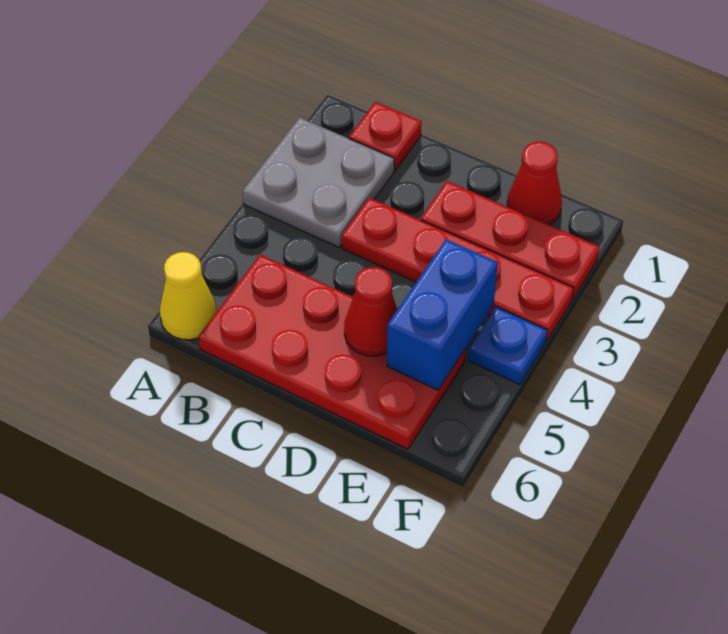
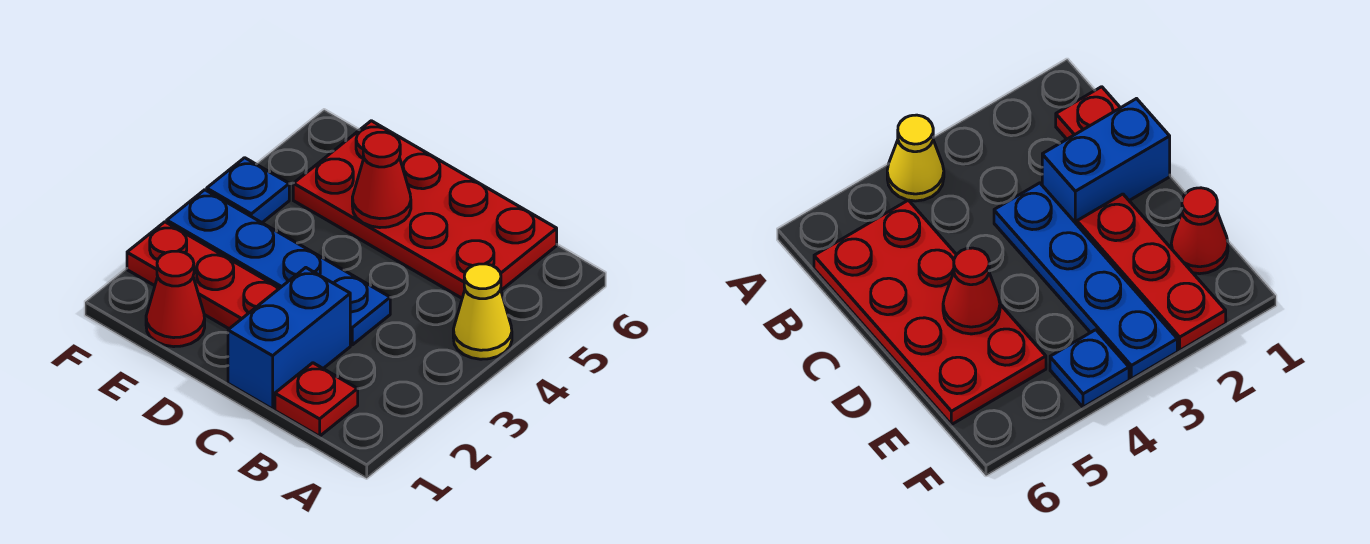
grey plate A2:B3 level 1 -> none
yellow cone A6 level 1 -> yellow cone A4 level 1
red plate C3:F3 level 1 -> blue plate C3:F3 level 1
blue brick E4:E5 level 2 -> blue brick C1:C2 level 1

